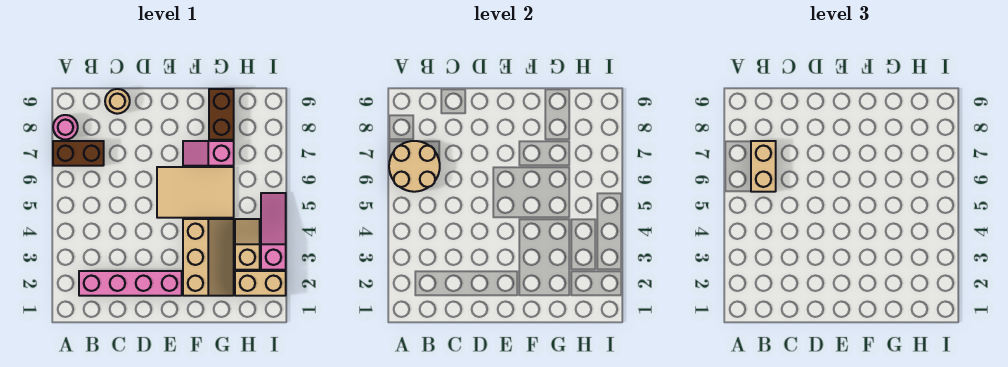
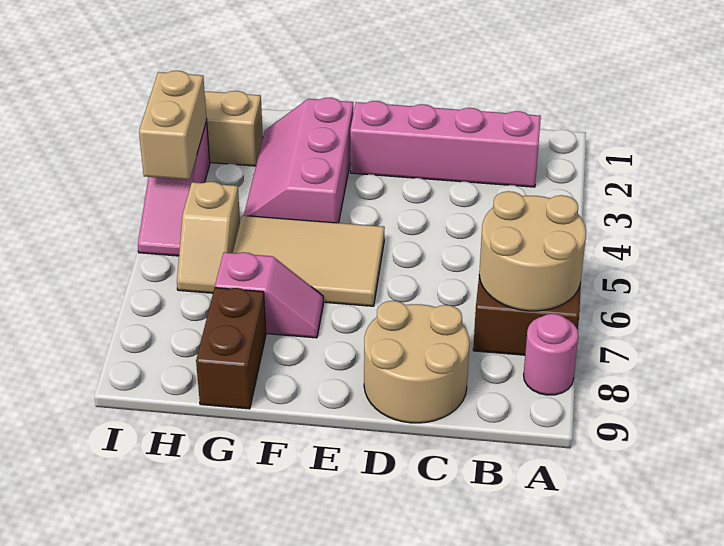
tan brick B6:B7 level 3 -> tan brick I3:I4 level 2
tan round brick C9 level 1 -> tan round brick C8:D9 level 1
tan slope F2:G4 level 1 top F -> pink slope F2:G4 level 1 top F
tan slope H3:H4 level 1 top 3 -> tan slope H5:H6 level 1 top 5

